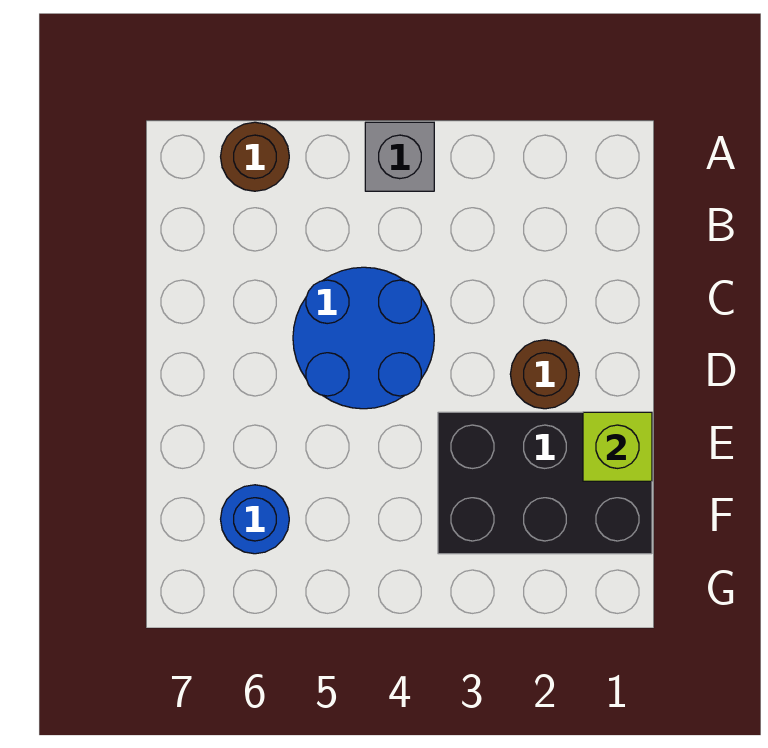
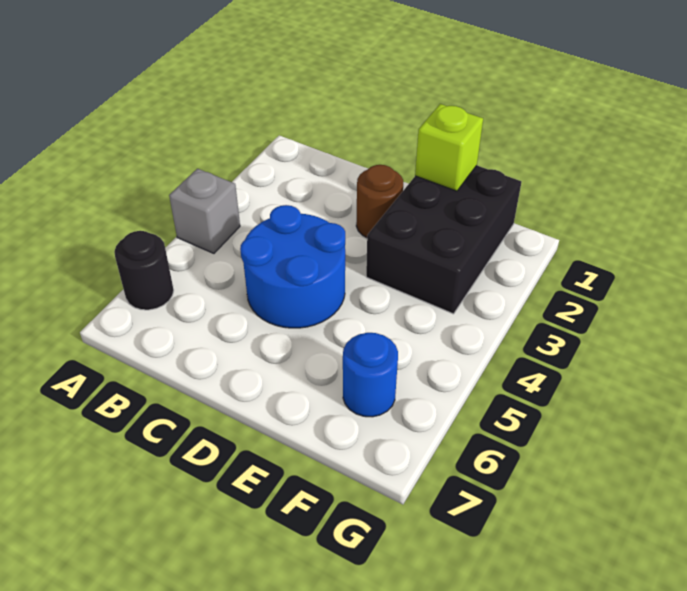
brown round brick A6 level 1 -> black round brick A6 level 1

